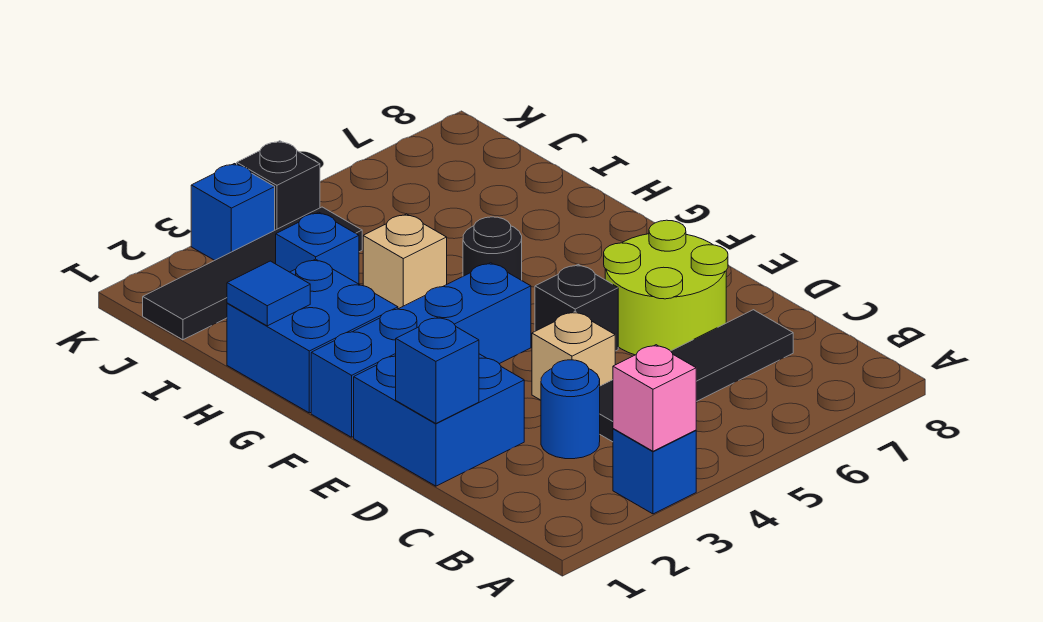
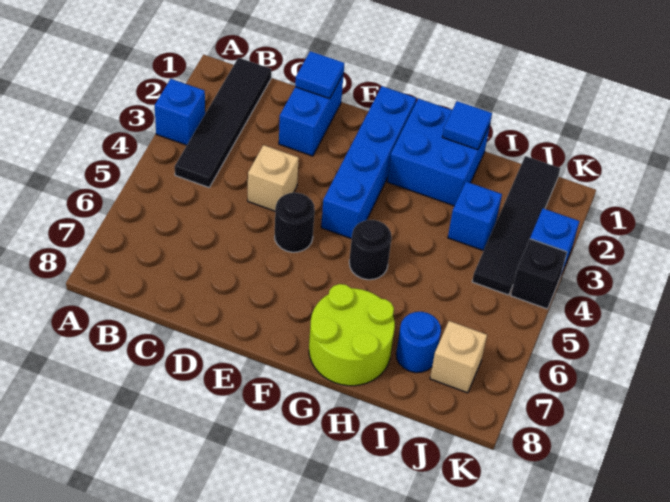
pink brick A3 level 2 -> none
blue round brick C3 level 1 -> blue round brick I7 level 1
black tile C4:C7 level 1 -> black tile B1:B4 level 1
blue brick D1:E2 level 1 -> blue brick D1:D2 level 1
blue brick D1 level 2 -> blue tile D1 level 2
lime round brick D6:E7 level 1 -> lime round brick G7:H8 level 1
black brick E5 level 1 -> black round brick E5 level 1
tan brick H4 level 1 -> tan brick J7 level 1

